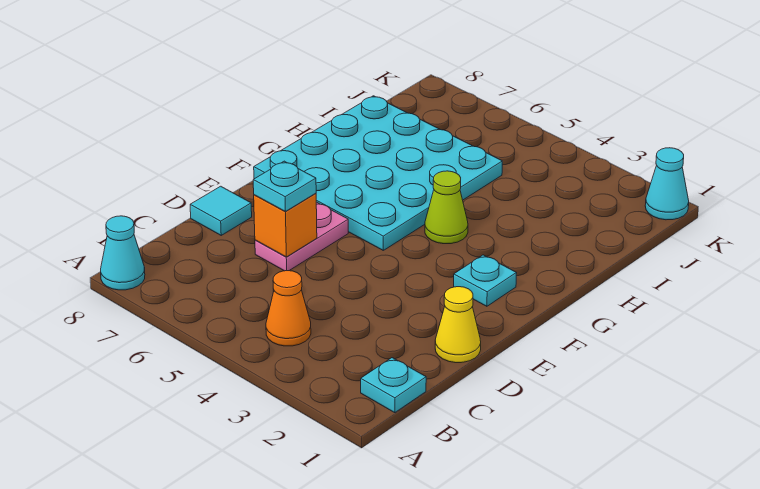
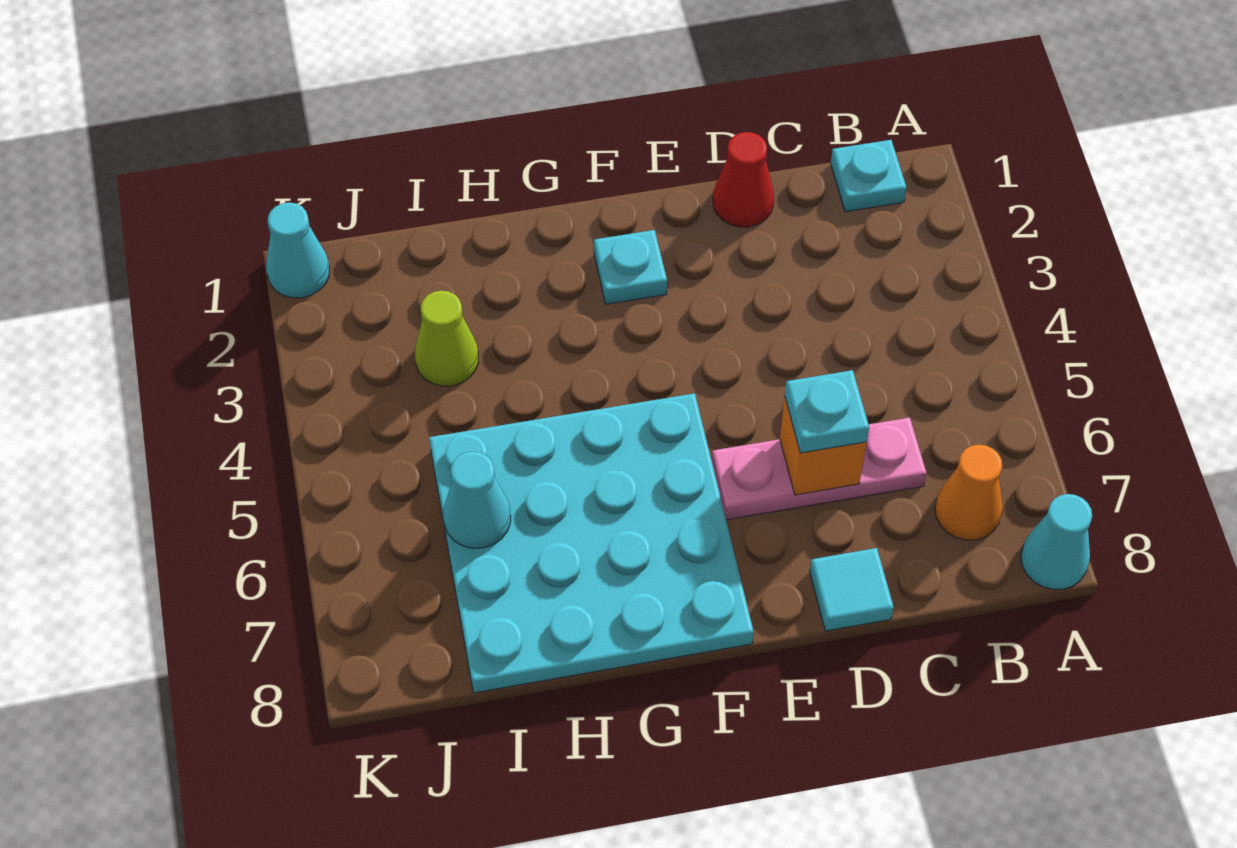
orange cone B4 level 1 -> orange cone B7 level 1
yellow cone D1 level 1 -> red cone D1 level 1
pink plate D6:E6 level 1 -> pink plate C6:E6 level 1
lime cone G4 level 1 -> lime cone I3 level 1
none -> cyan cone I6 level 2

